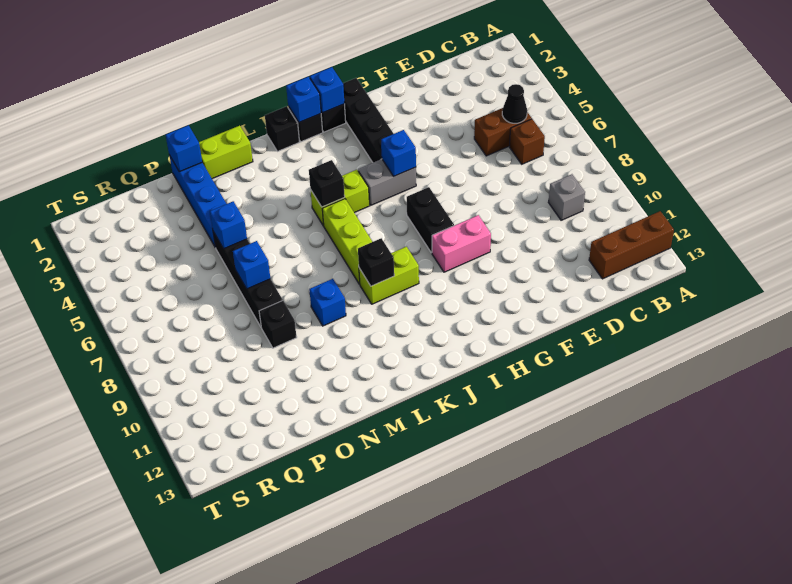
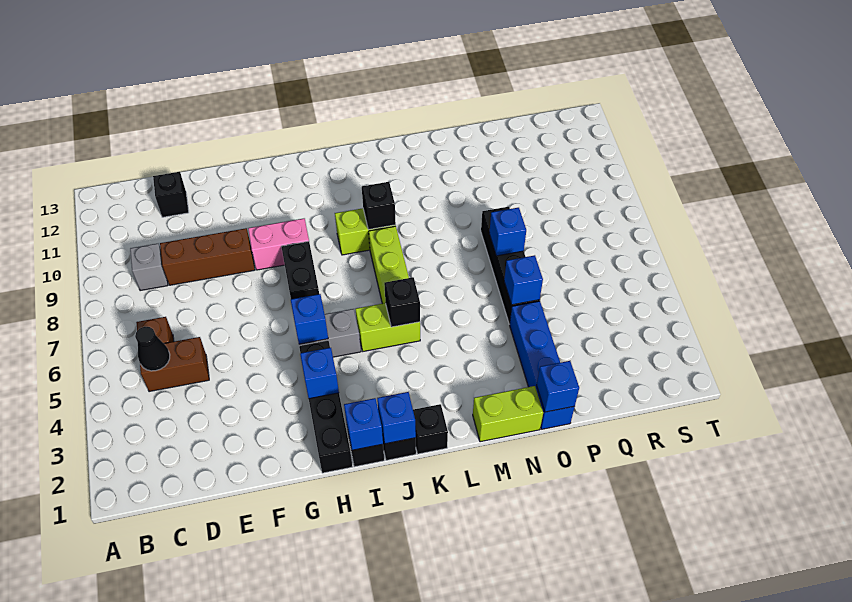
brown brick A12:C12 level 1 -> brown brick D9:F9 level 1
blue brick M9 level 1 -> blue brick H3 level 2
black brick O9 level 1 -> black brick D12 level 1

